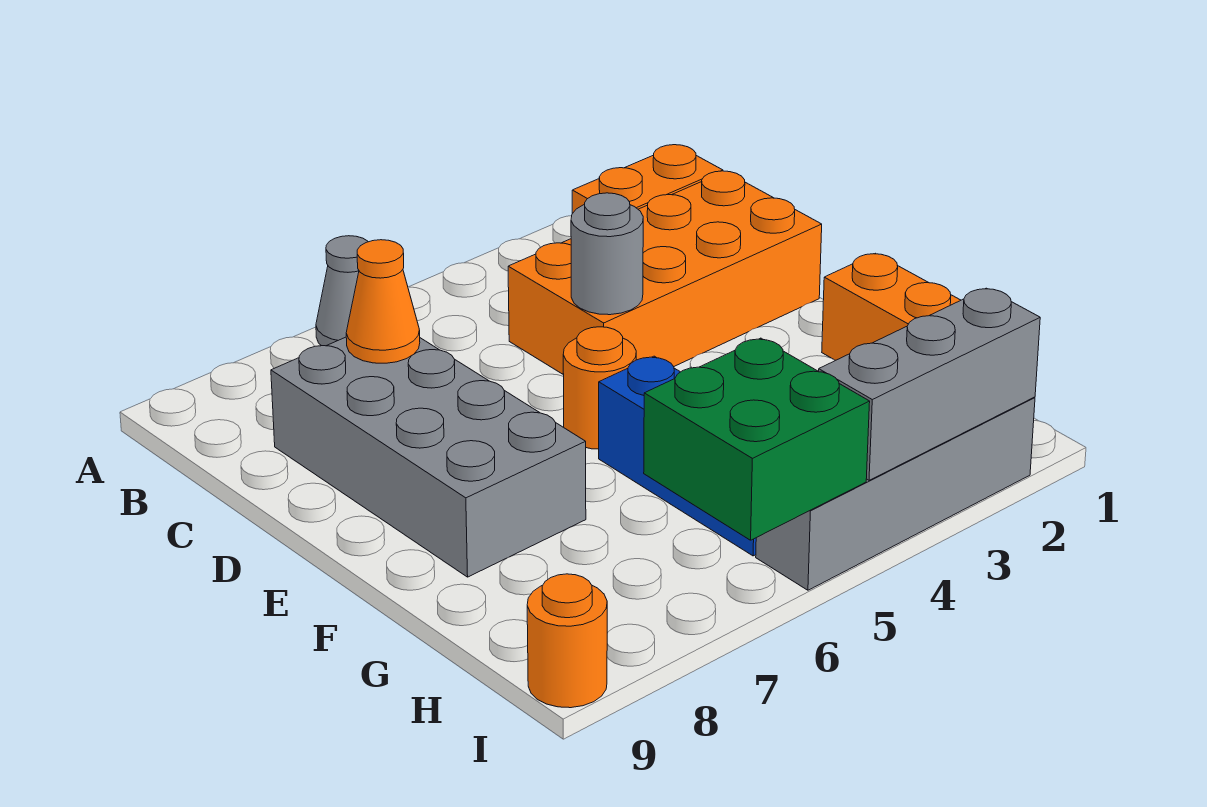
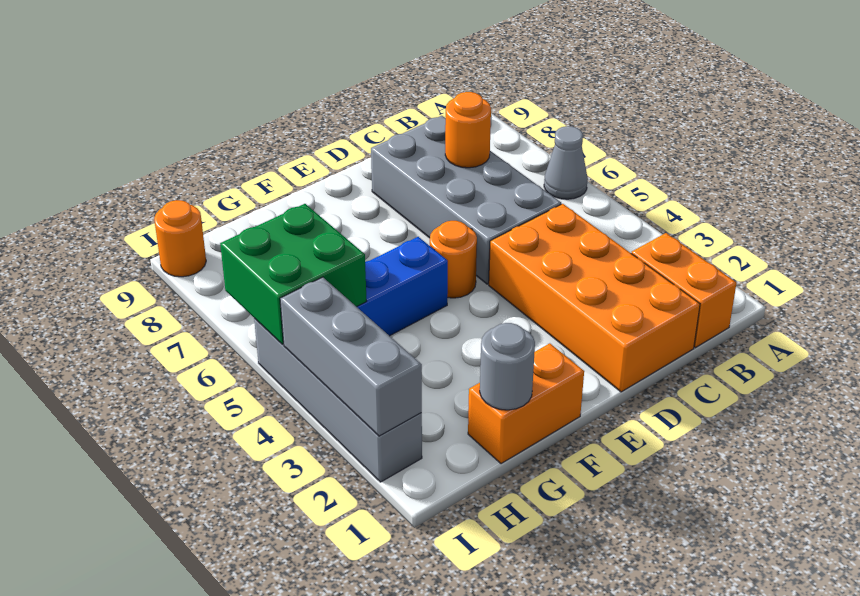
grey brick C7:F8 level 1 -> grey brick C5:D8 level 1
orange cone C7 level 2 -> orange round brick C7 level 2
grey round brick D4 level 2 -> grey round brick G1 level 2

